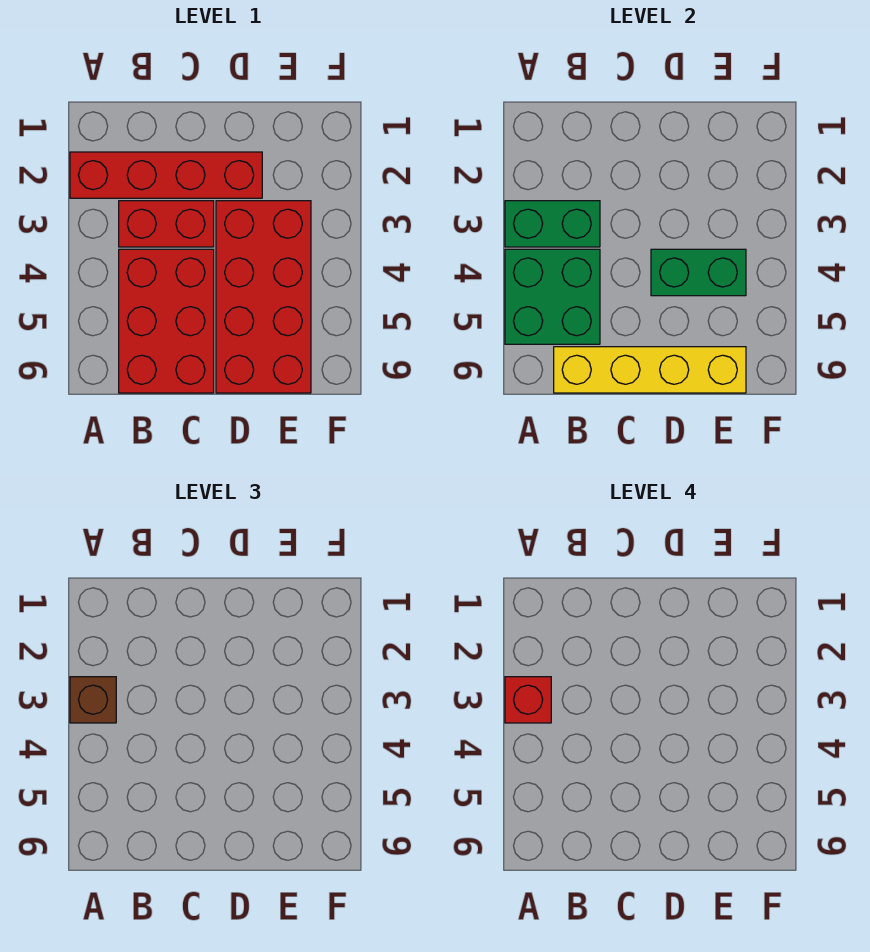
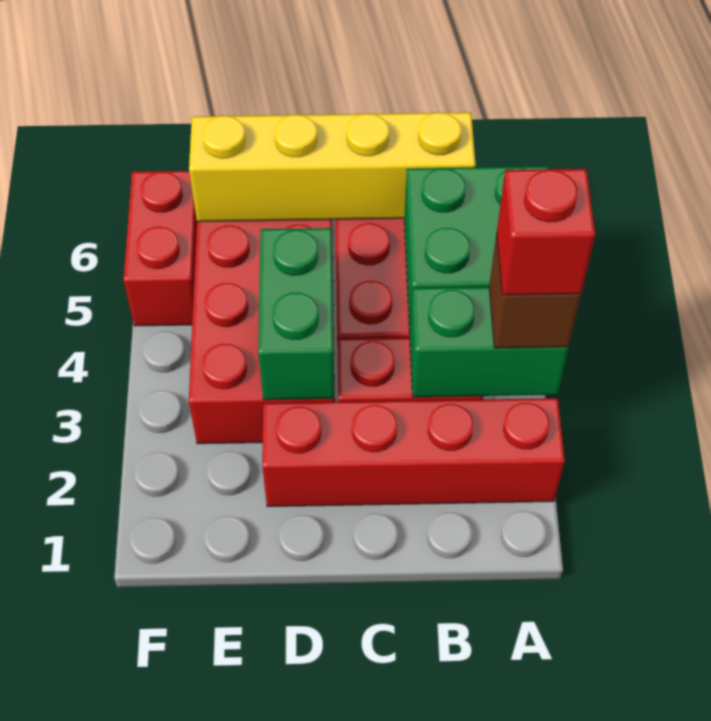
green brick D4:E4 level 2 -> green brick D3:D4 level 2
none -> red brick F5:F6 level 1

